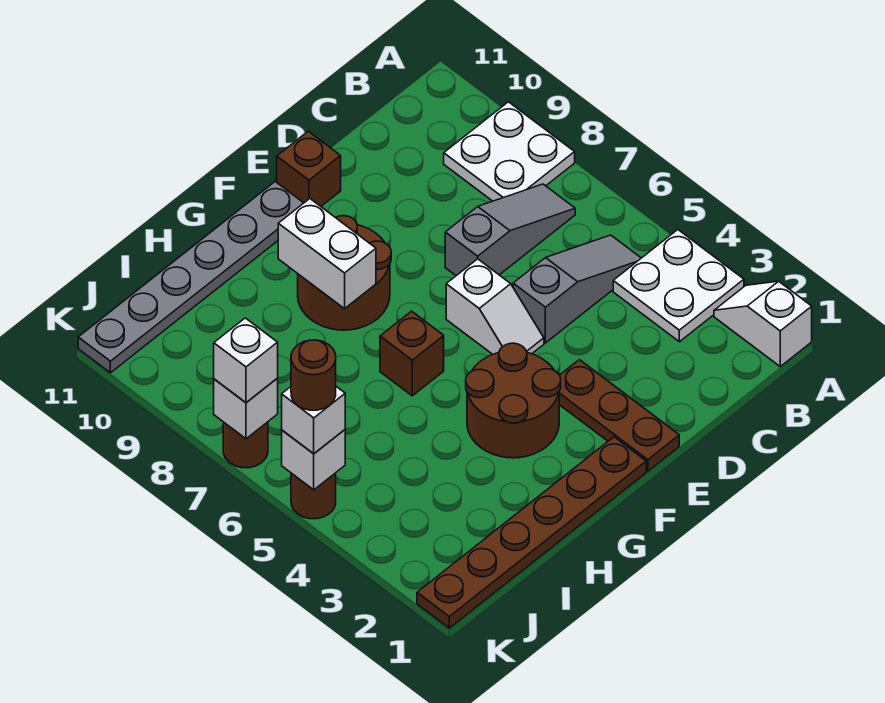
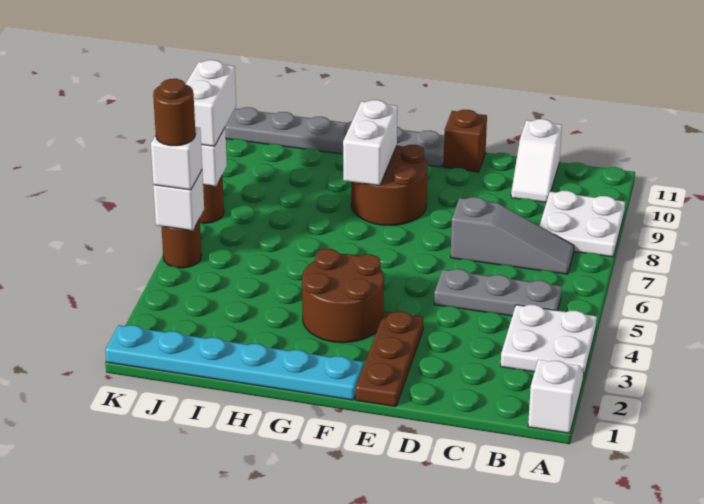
grey slope B5:D5 level 1 top D -> grey plate B5:D5 level 1
white slope E5:E6 level 1 top 6 -> white slope C10:C11 level 1 top 11
brown plate F1:K1 level 1 -> cyan plate F1:K1 level 1
brown brick G6 level 1 -> none
white brick K7 level 3 -> white brick K7:K8 level 3

